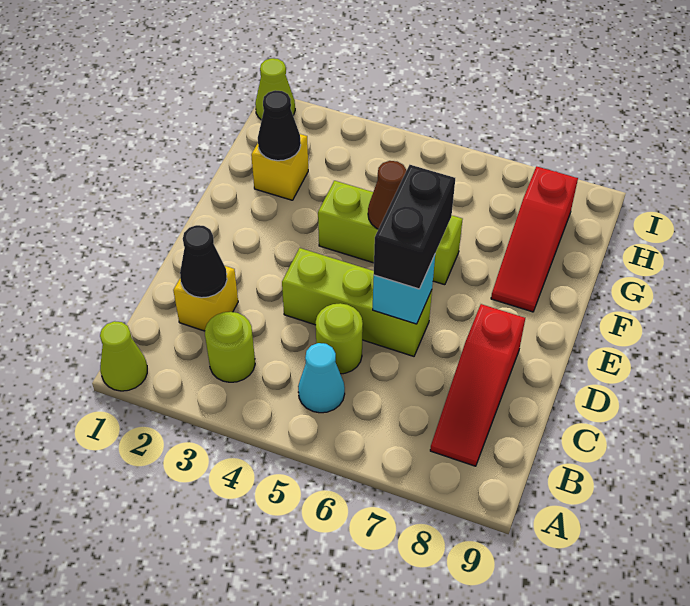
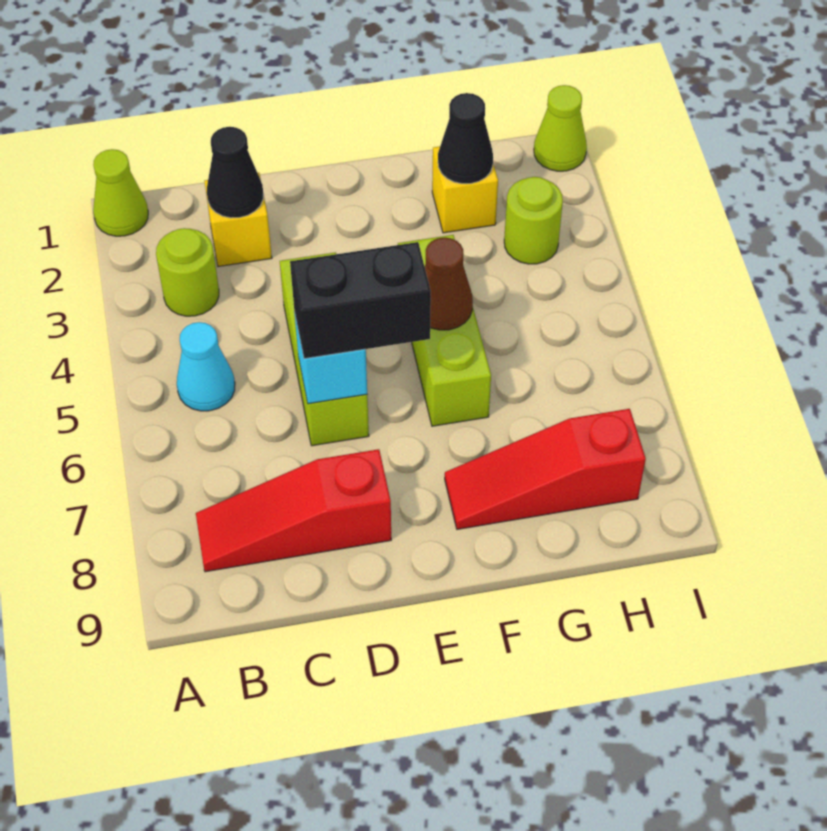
lime round brick C5 level 1 -> lime round brick H3 level 1

